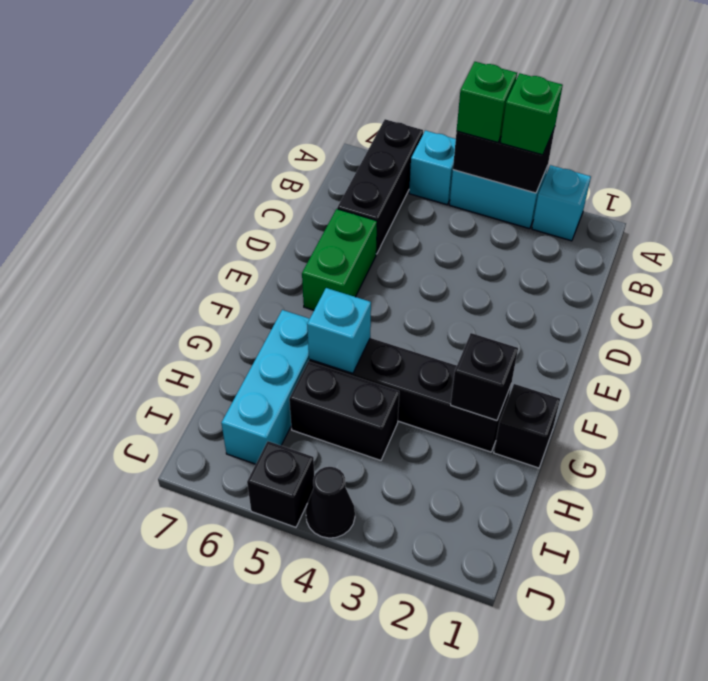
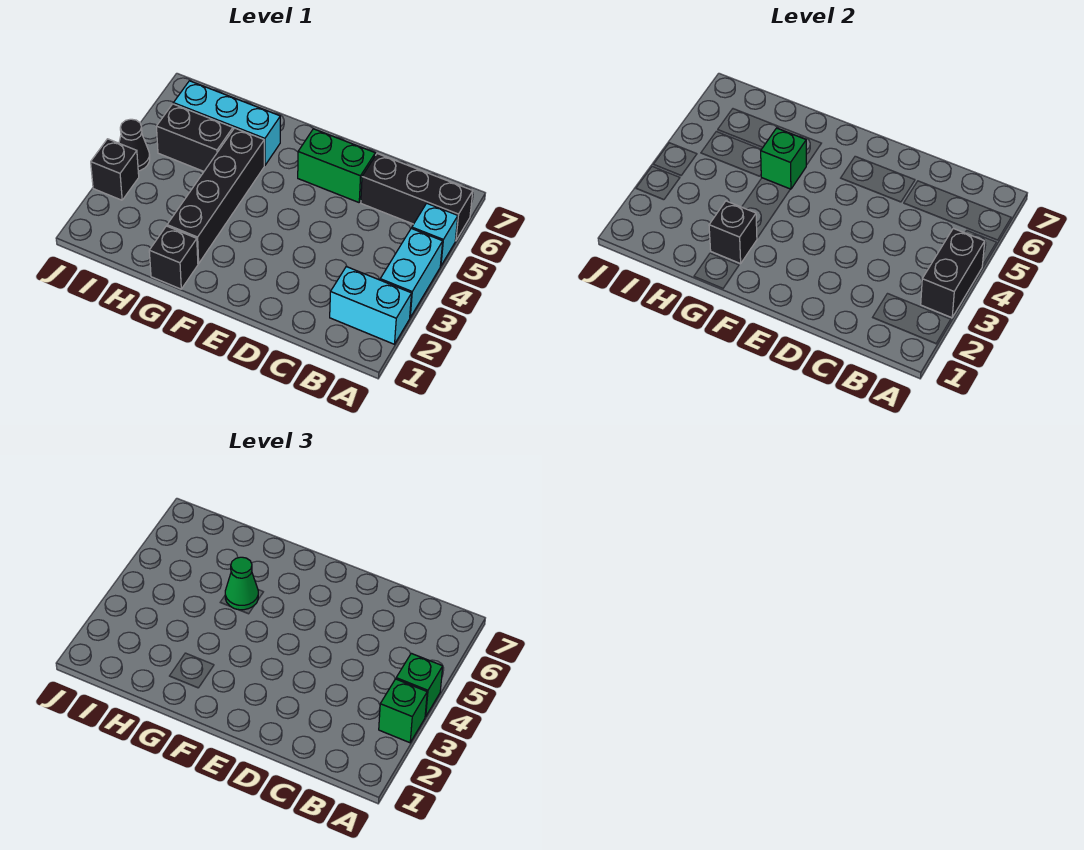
cyan brick A2 level 1 -> cyan brick A2:B2 level 1
cyan brick G5 level 2 -> green brick G5 level 2
none -> green cone G5 level 3
black brick H4:H5 level 1 -> black brick H5:I5 level 1
black brick J5 level 1 -> black brick J3 level 1

